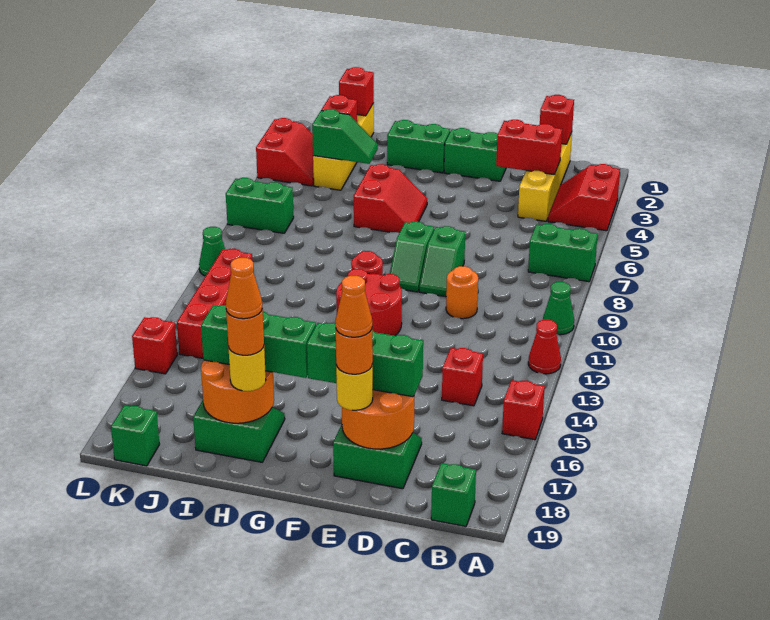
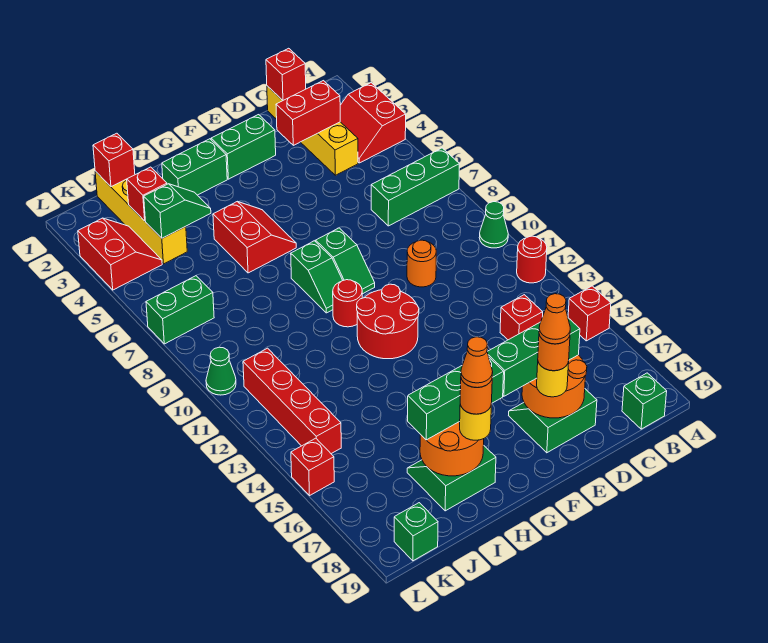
green brick A7:B7 level 1 -> green brick A7:C7 level 1
red cone A12 level 1 -> red round brick A12 level 1
green slope E8:E9 level 1 top 8 -> green slope G8:G9 level 1 top 8

